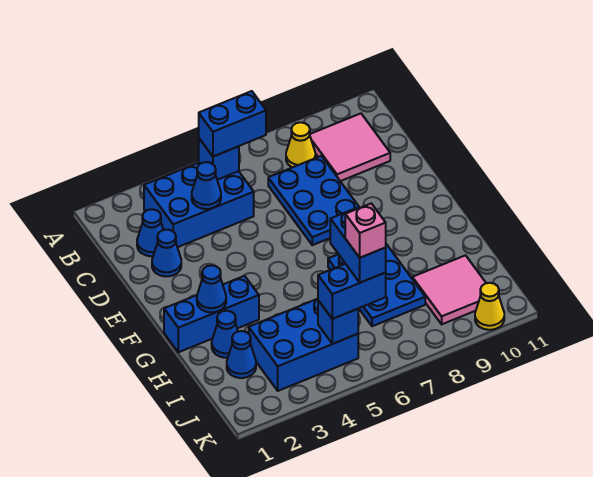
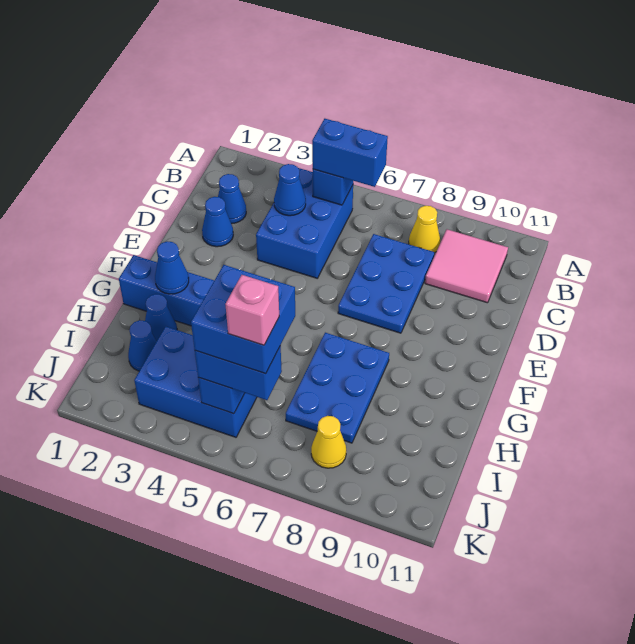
blue brick B3:C5 level 1 -> blue brick B4:D5 level 1
blue brick I6:J6 level 4 -> blue brick I5:J6 level 4
pink tile I9:J10 level 1 -> none
yellow cone K10 level 1 -> yellow cone J8 level 1

